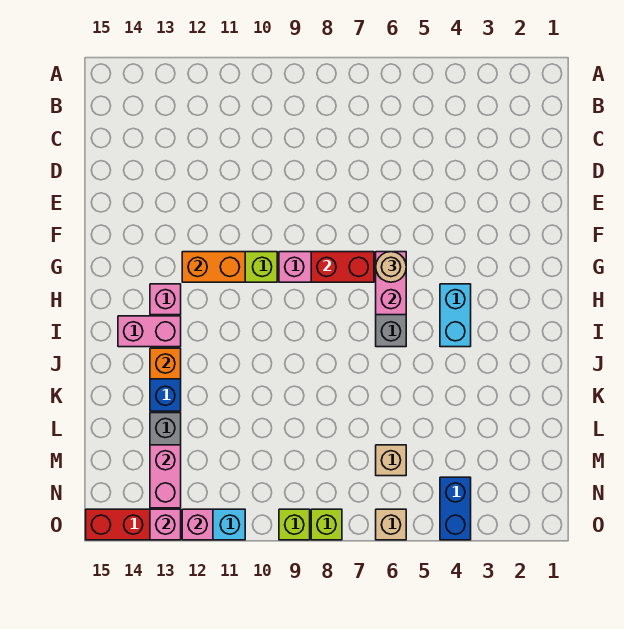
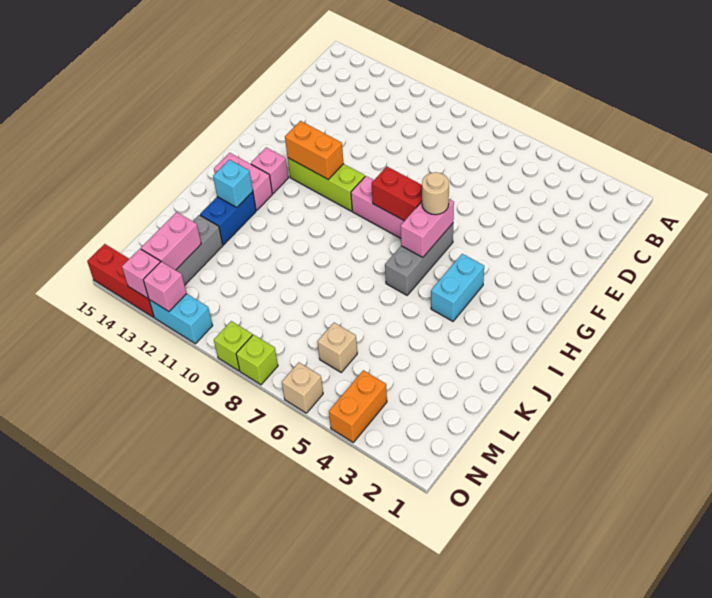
orange brick J13 level 2 -> cyan brick J13 level 2
blue brick N4:O4 level 1 -> orange brick N4:O4 level 1

